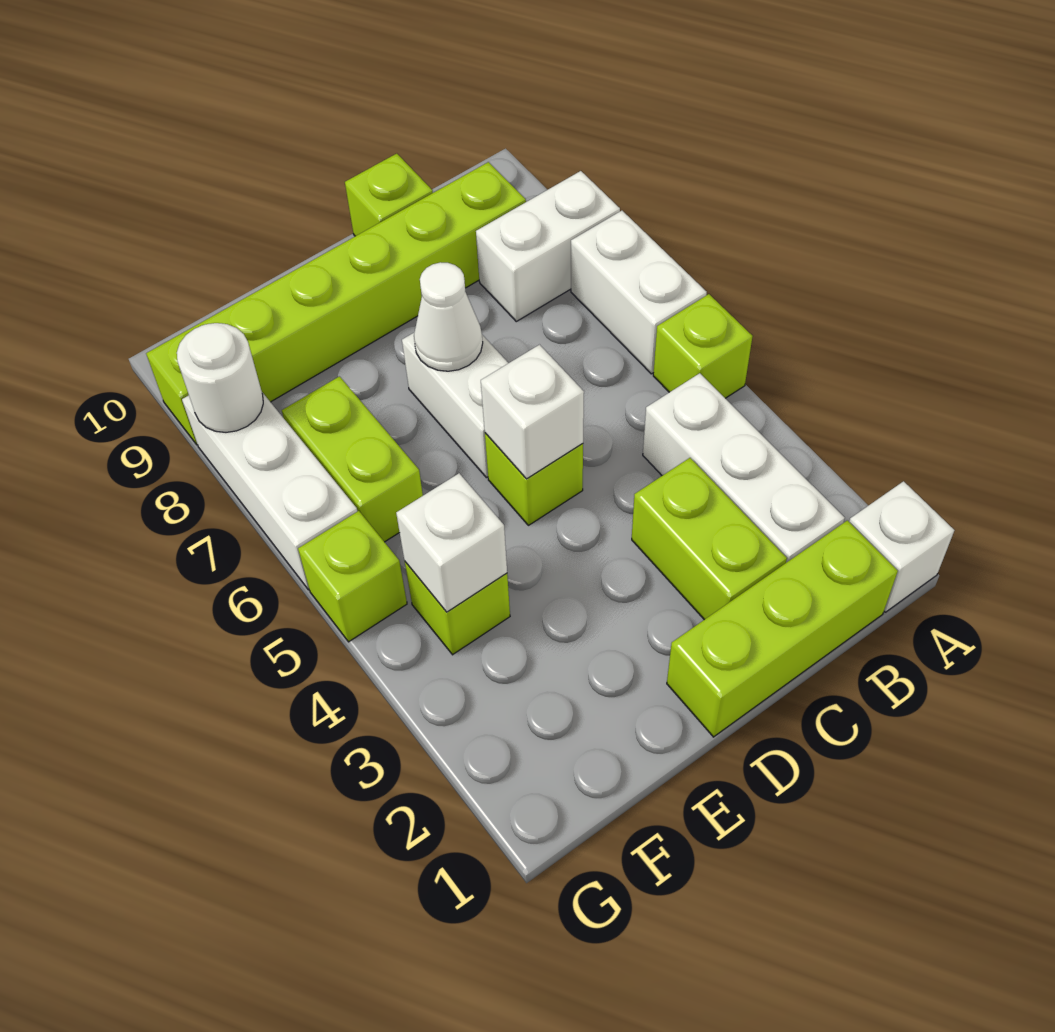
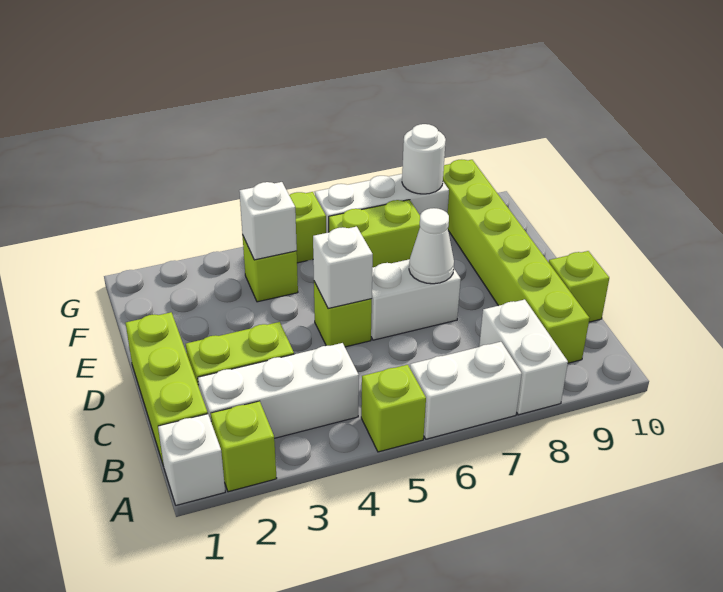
none -> lime brick A2 level 1

